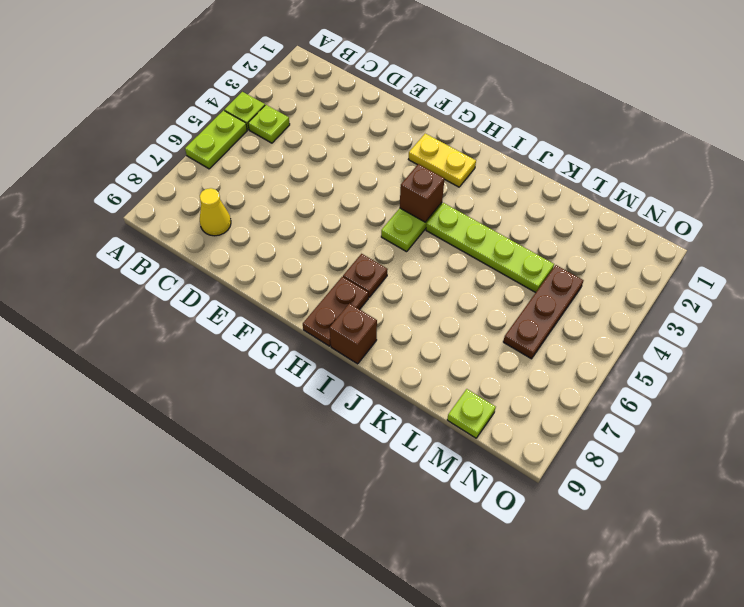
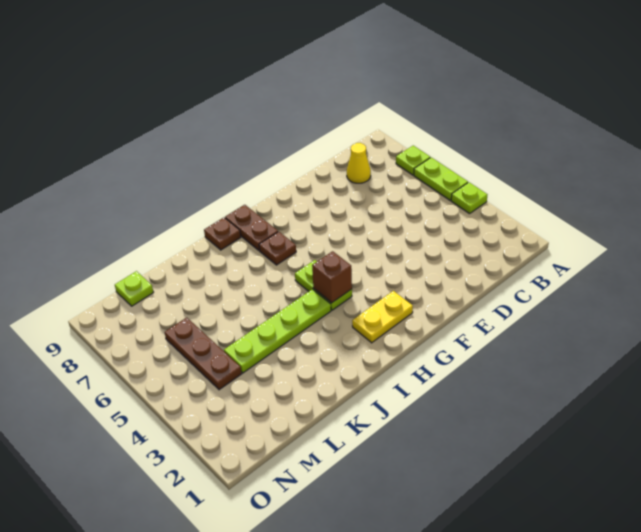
lime plate B4 level 1 -> lime plate A7 level 1
brown brick I9 level 1 -> brown plate I9 level 1

